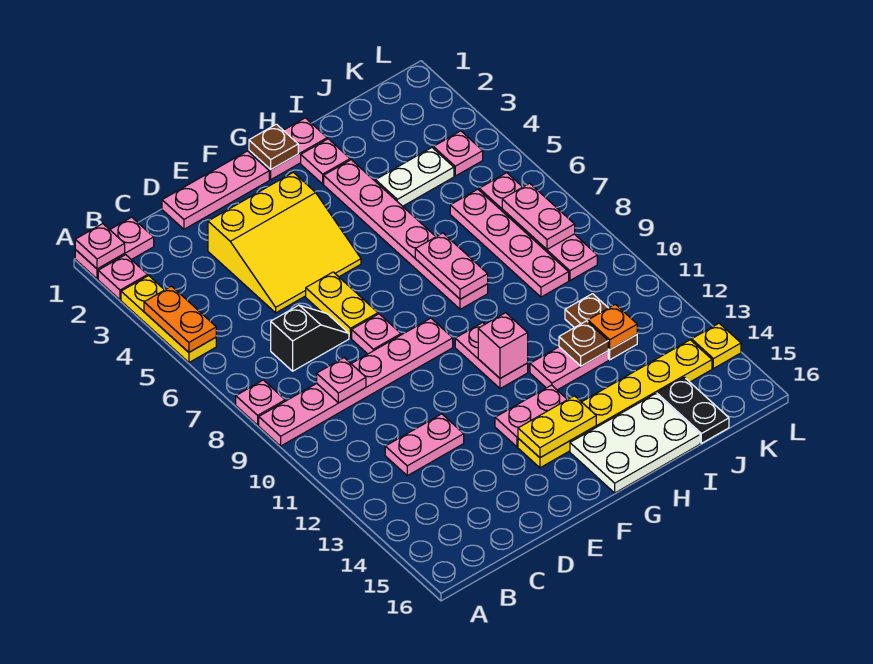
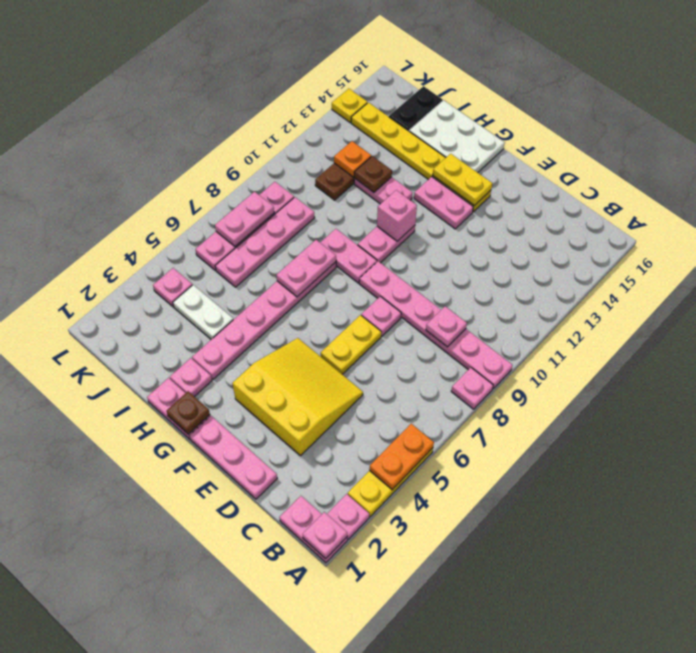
black slope C7:D7 level 1 top C -> none
pink plate C12:D12 level 1 -> pink plate G9:H9 level 1

